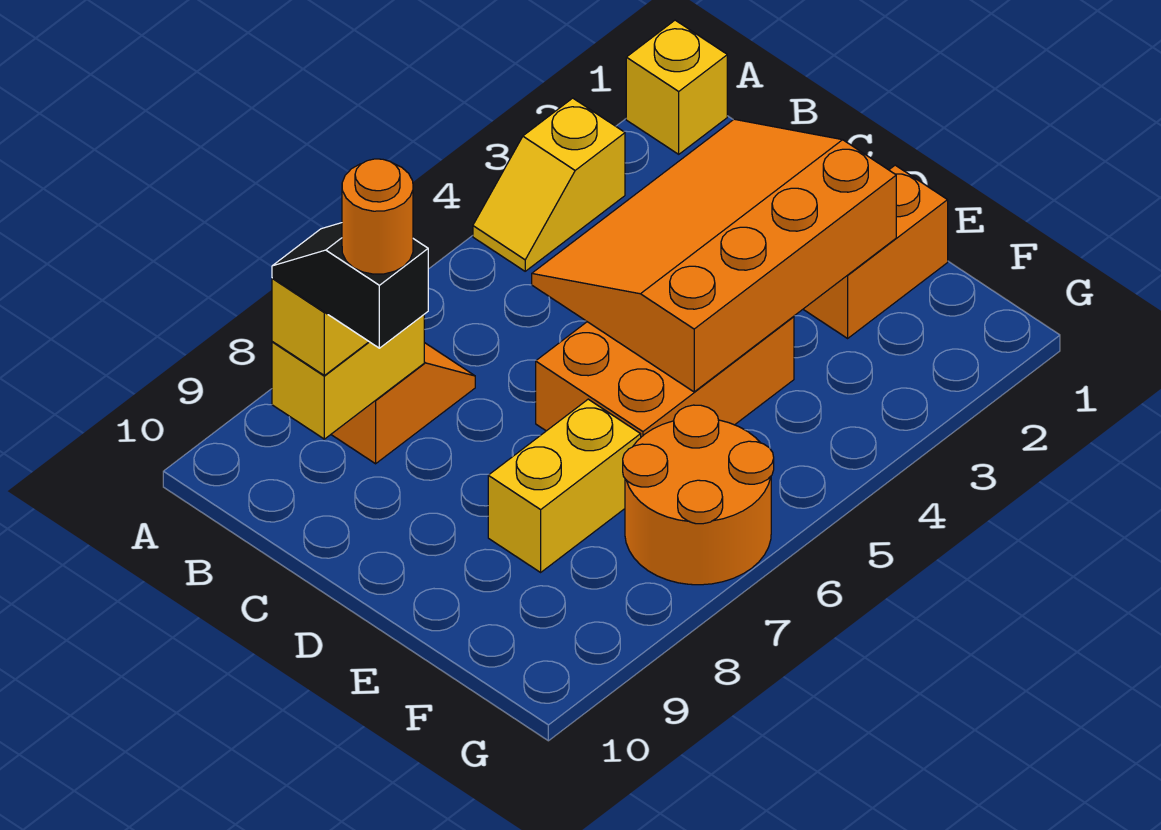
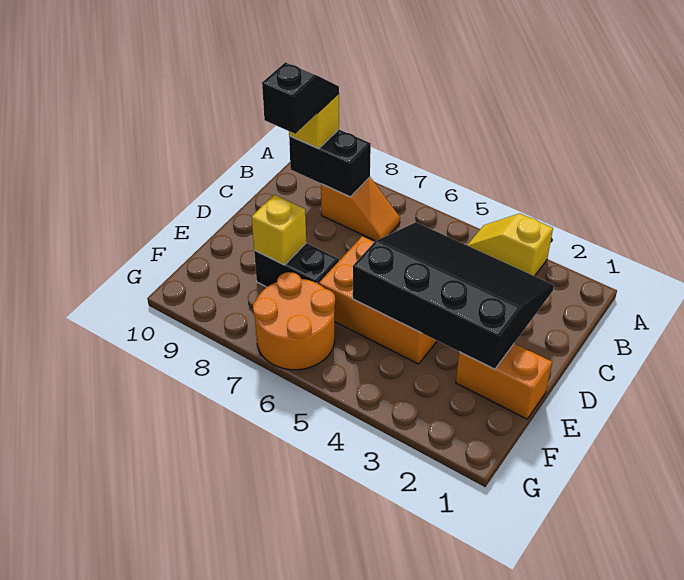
yellow brick A1 level 1 -> yellow brick E8 level 2
yellow brick B8:B9 level 2 -> black brick B8:B9 level 2
orange slope C2:E5 level 2 top E -> black slope C2:E5 level 2 top E
orange round brick C9 level 5 -> none
yellow brick E7:E8 level 1 -> black brick E7:E8 level 1

